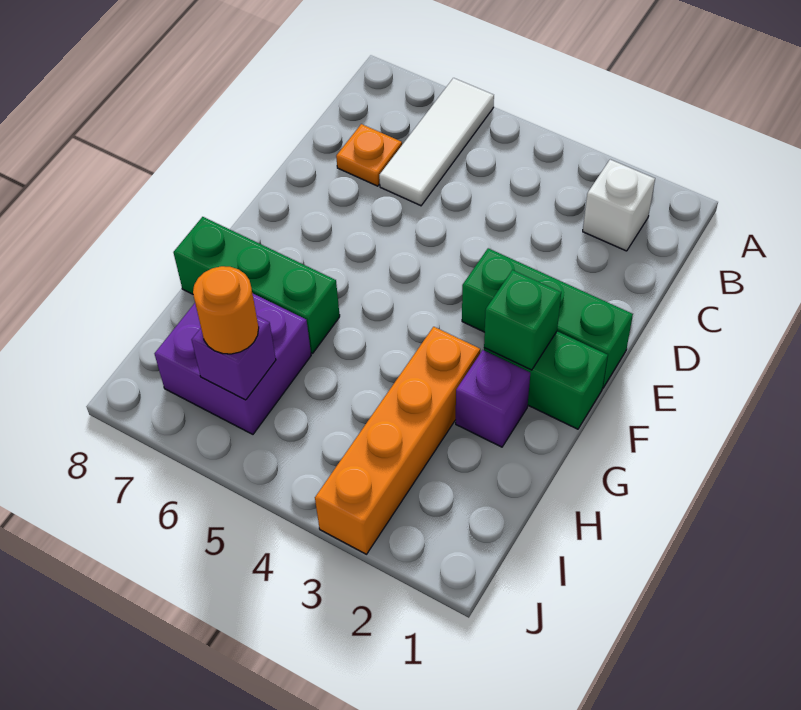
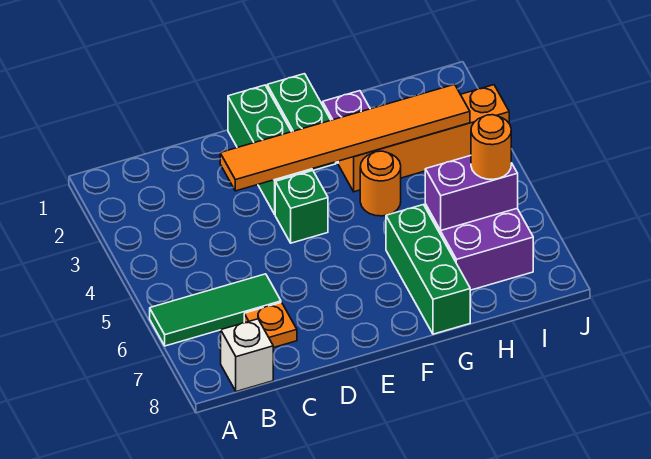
white tile A6:C6 level 1 -> green tile A6:C6 level 1
white brick B2 level 1 -> white brick B8 level 1
none -> orange tile D3:I3 level 2
green brick F2 level 2 -> green brick E4 level 1
none -> orange round brick G4 level 1
purple brick I6 level 2 -> purple brick H6:I6 level 2

